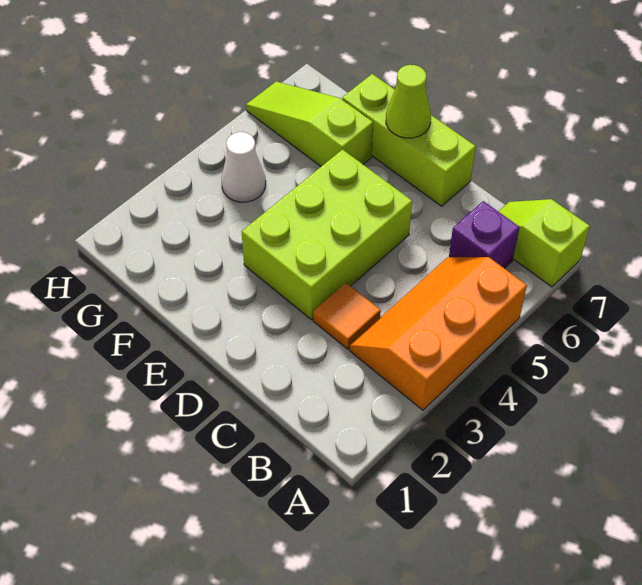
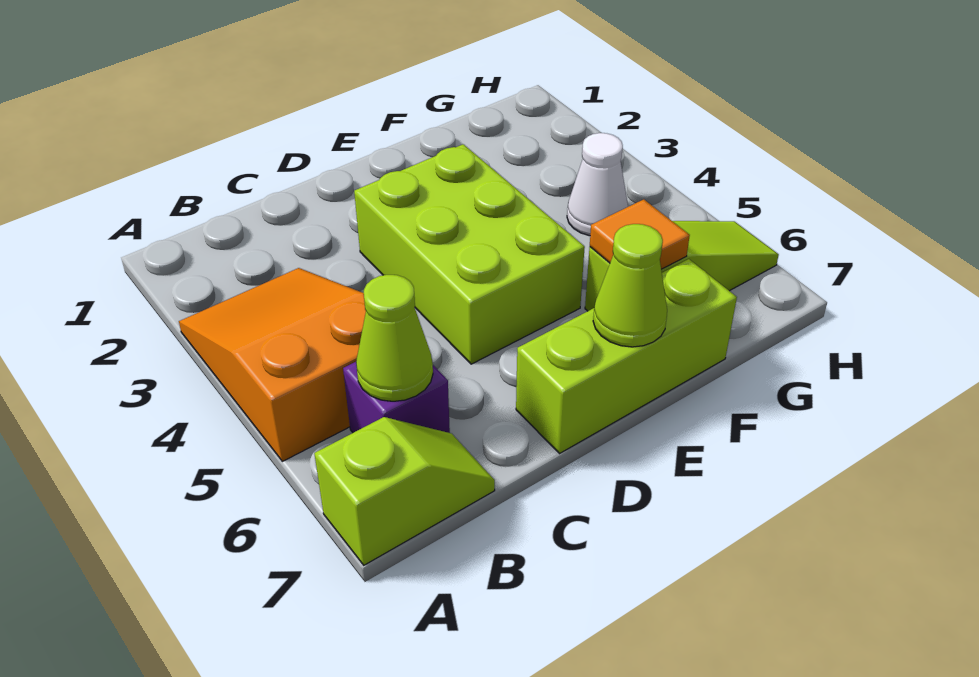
orange slope A3:B5 level 1 top A -> orange slope A3:B5 level 1 top 5
none -> lime cone B6 level 2
orange tile C3 level 1 -> orange tile F6 level 2

